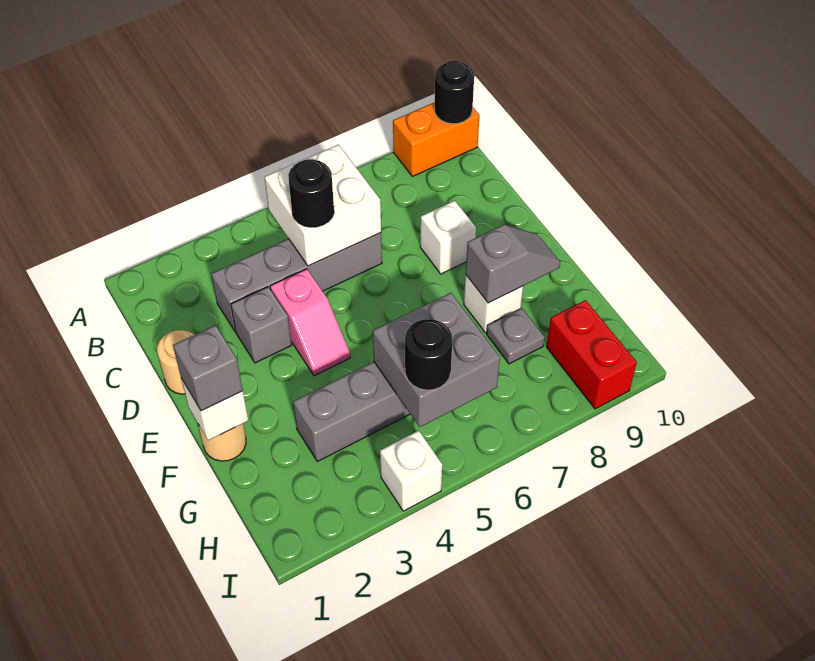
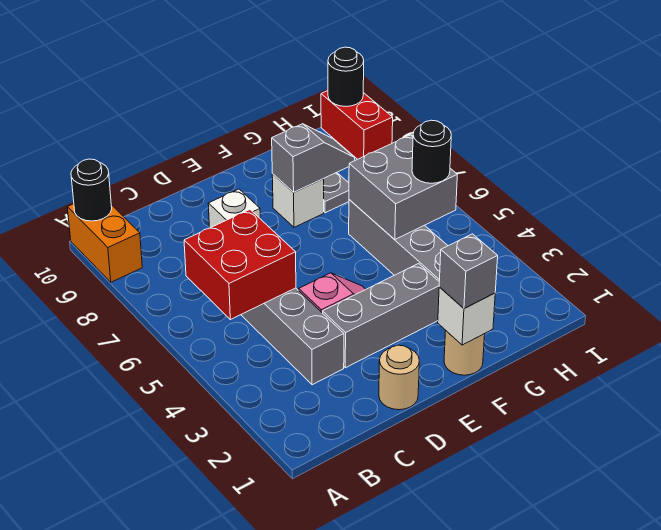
white brick B5:C6 level 2 -> red brick B5:C6 level 2
black round brick C5 level 3 -> black round brick I10 level 2
grey brick D3 level 1 -> grey brick D3:F3 level 1
grey slope F8:F9 level 2 top 8 -> grey slope F8:G8 level 2 top F
red brick H9:I9 level 1 -> red brick I9:I10 level 1
white brick I4 level 1 -> none

